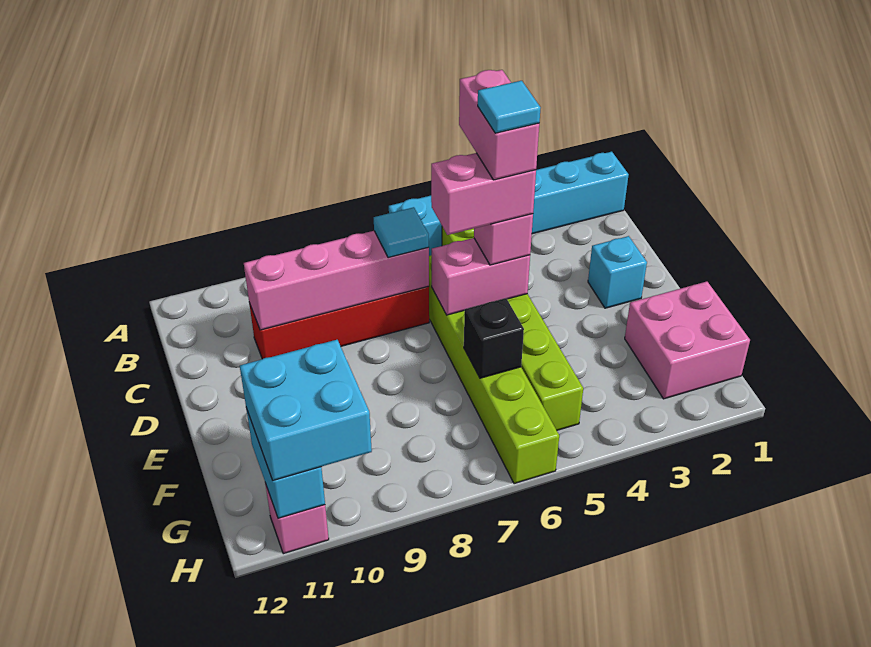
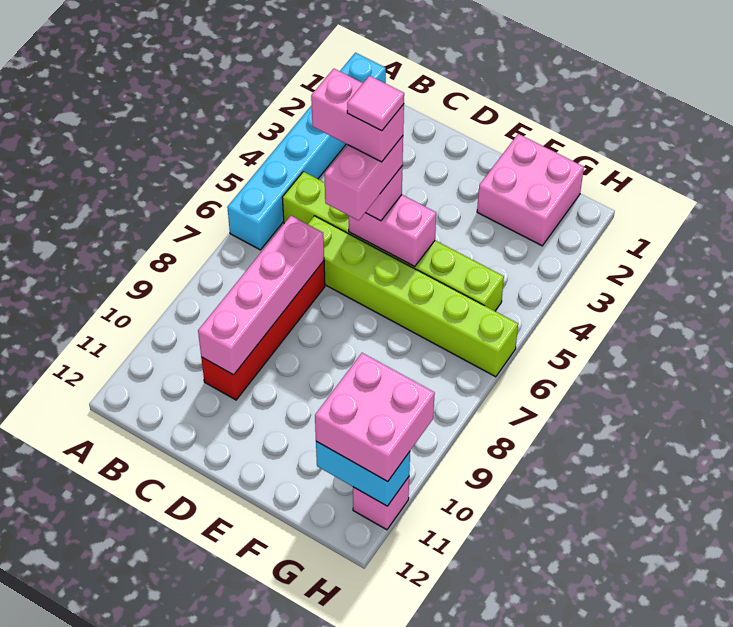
cyan tile C7 level 3 -> none
cyan brick D2 level 1 -> none
pink brick D5:D6 level 2 -> pink brick D5:E5 level 2
cyan tile D5 level 6 -> pink tile D5 level 6
black brick F6 level 2 -> none
cyan brick G10:H11 level 3 -> pink brick G10:H11 level 3

